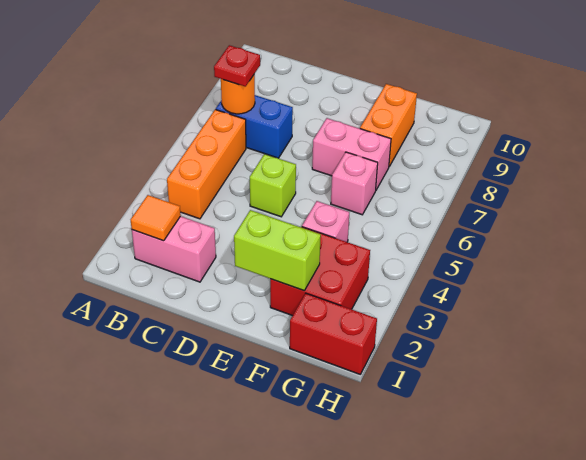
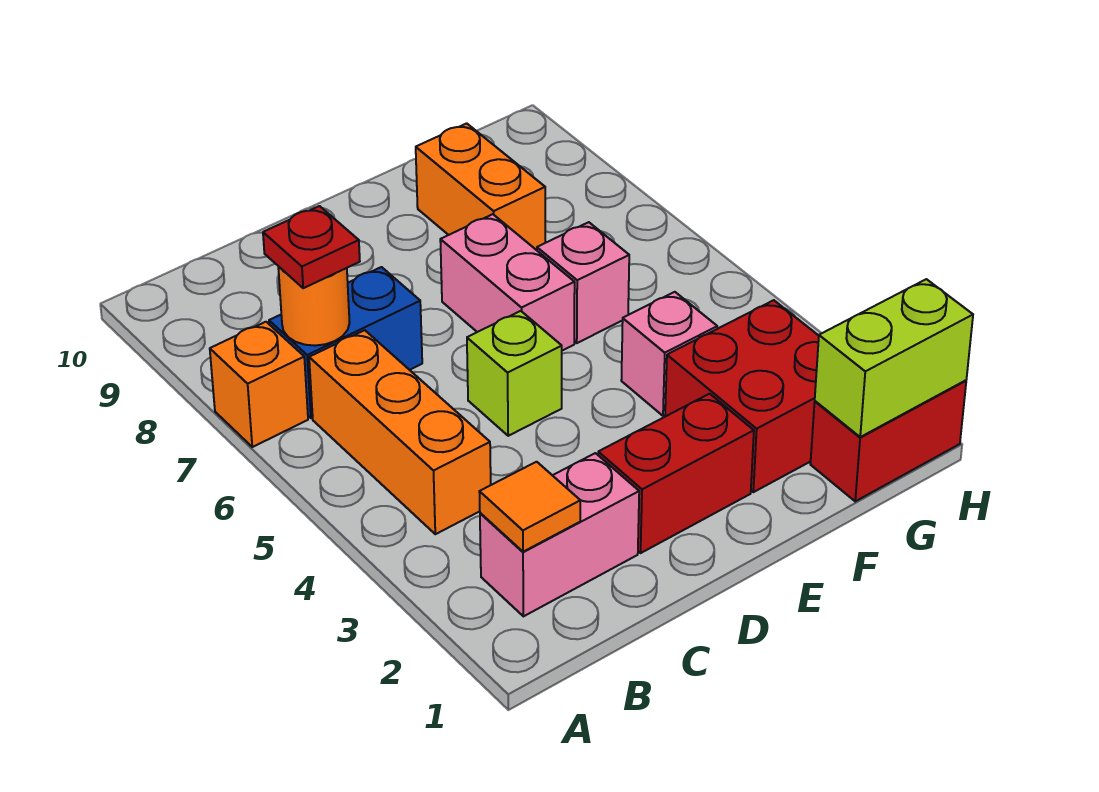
none -> orange brick A7 level 1
none -> red brick D2:E2 level 1
lime brick E2:F2 level 2 -> lime brick G1:H1 level 2
pink brick E7:F7 level 1 -> pink brick E6:E7 level 1

